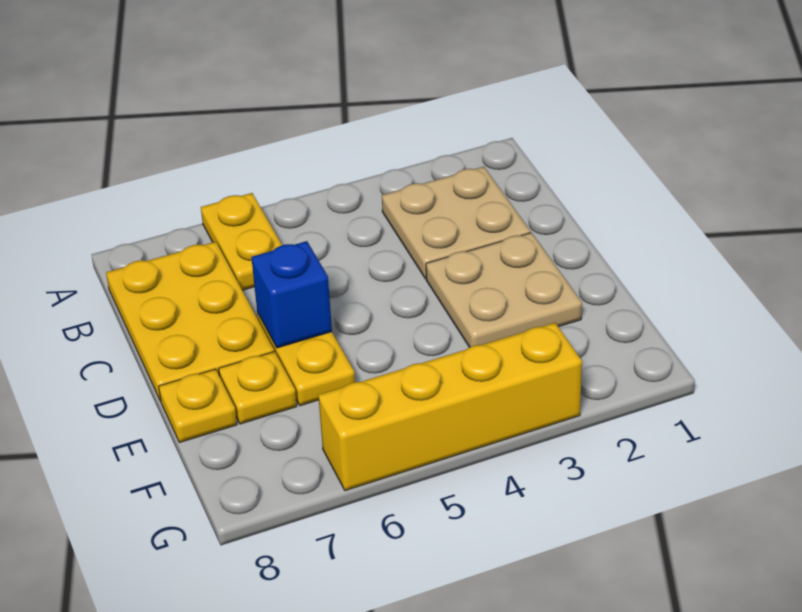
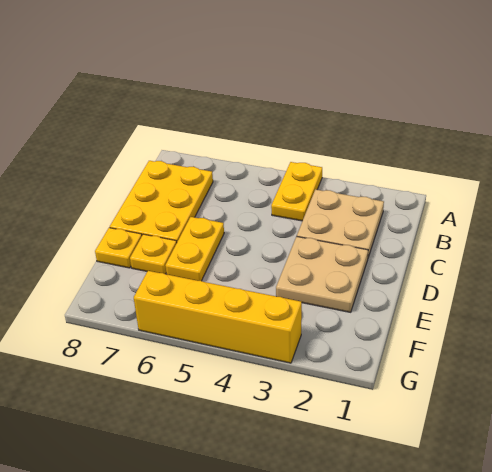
yellow plate A6:B6 level 1 -> yellow plate A4:B4 level 1
blue brick D6 level 2 -> none

